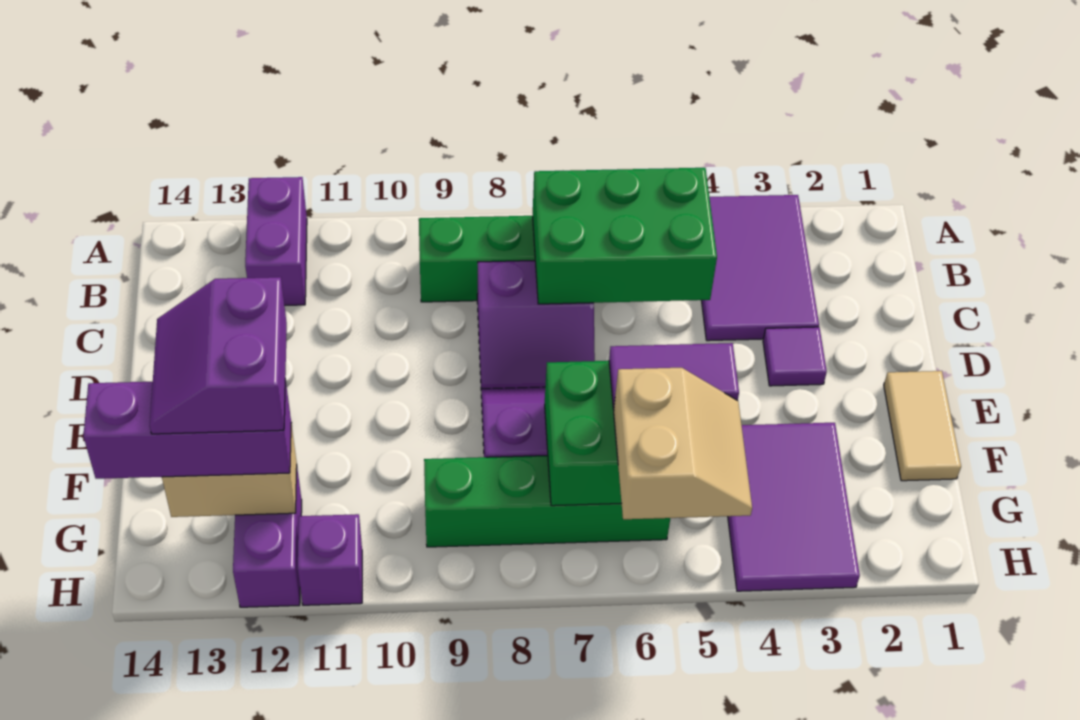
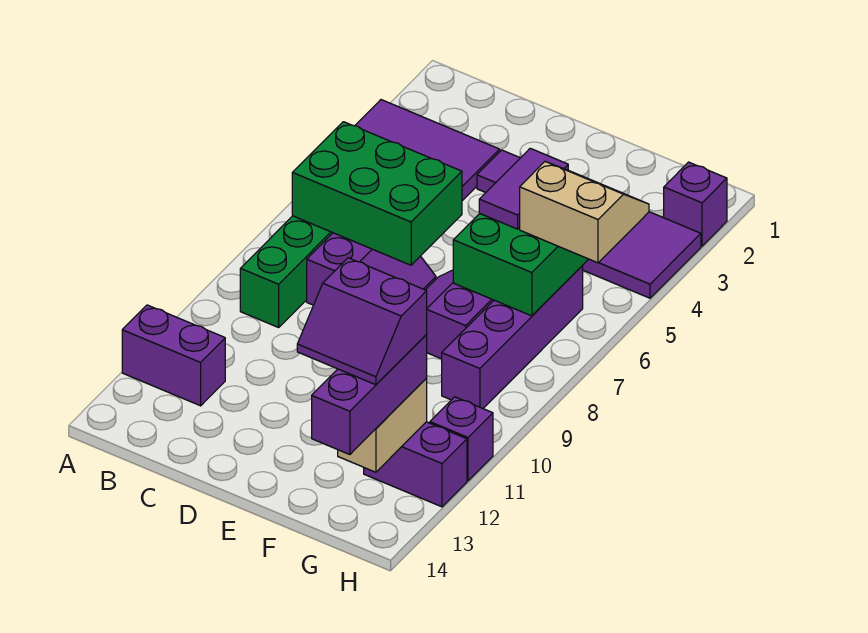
green brick B5:C7 level 2 -> green brick B6:D7 level 2
tan tile E1:F1 level 1 -> none
green brick G6:G9 level 1 -> purple brick G6:G9 level 1
none -> purple brick H2 level 1

